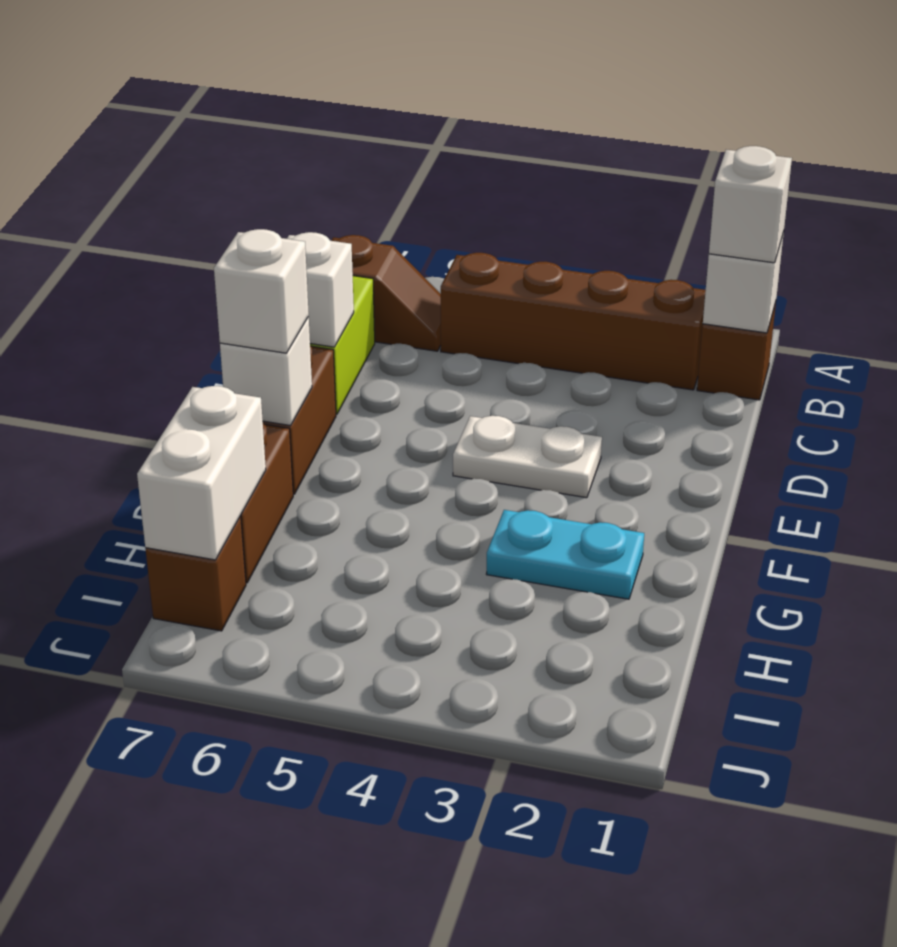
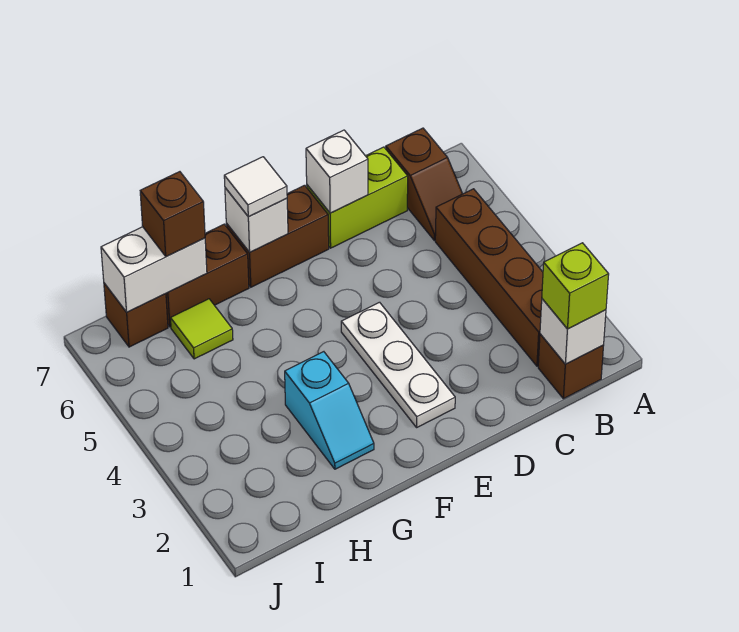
white brick B1 level 3 -> lime brick B1 level 3
white plate E3:E4 level 1 -> white plate E2:E4 level 1
white brick F7 level 3 -> white tile F7 level 3
cyan plate G2:G3 level 1 -> cyan slope G2:G3 level 1 top 3
none -> lime tile H6 level 1
none -> brown brick H7 level 3

